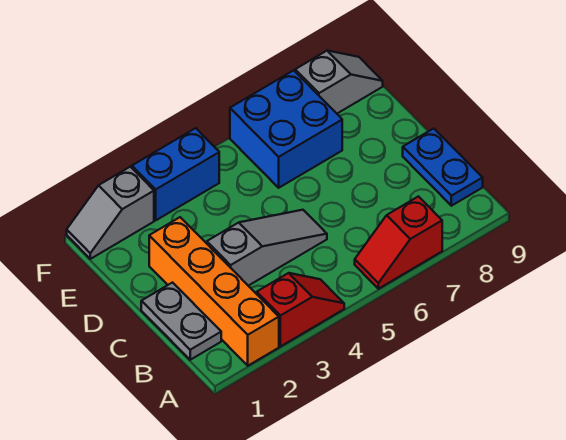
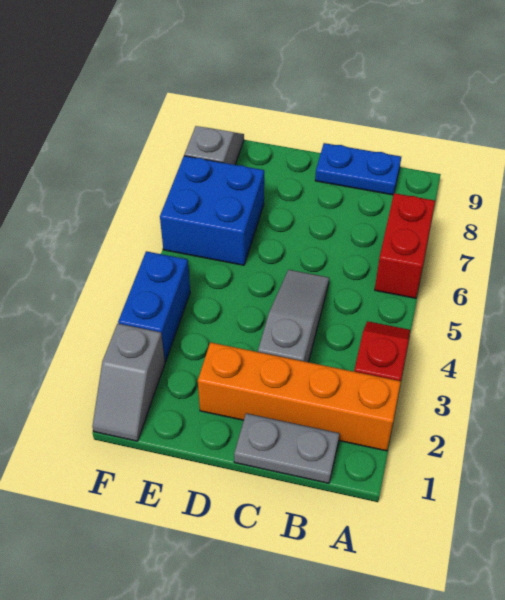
red slope A6:A7 level 1 top 7 -> red brick A6:A7 level 1

